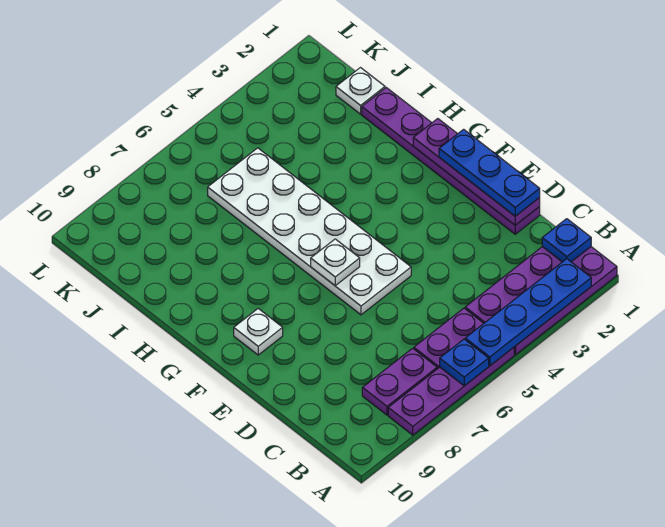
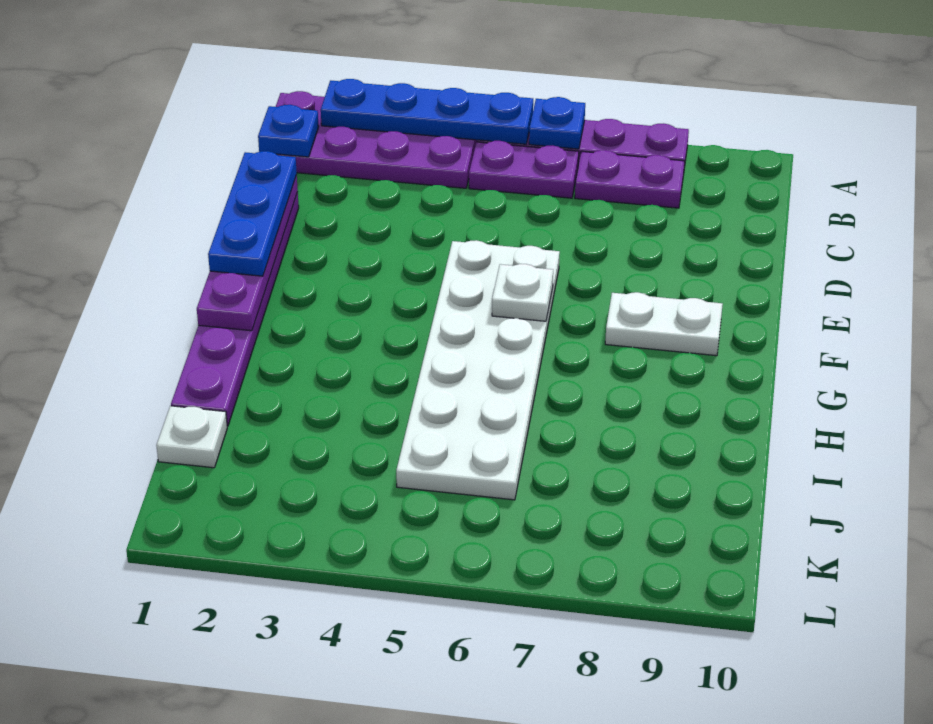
white plate F9 level 1 -> white plate F8:F9 level 1

